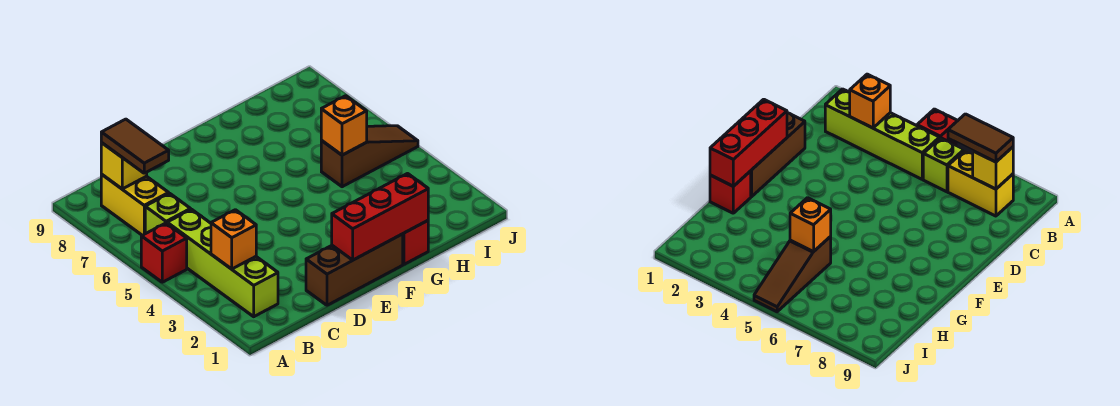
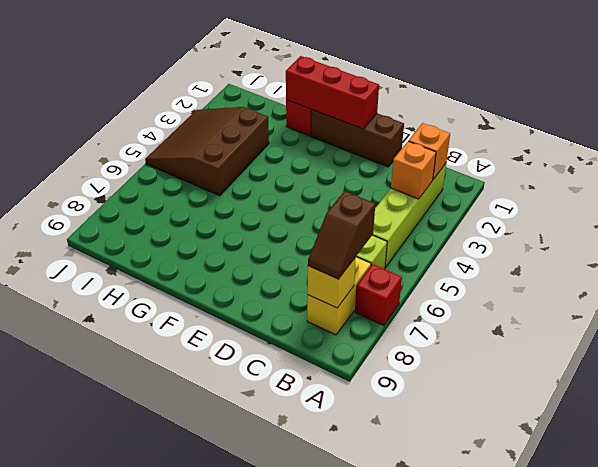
red brick A5 level 1 -> red brick A7 level 1
brown tile B7:B8 level 3 -> brown slope B7:B8 level 3 top 7
brown slope H5:J5 level 1 top H -> brown slope H3:J5 level 1 top H
orange brick H5 level 2 -> orange brick B2 level 2

